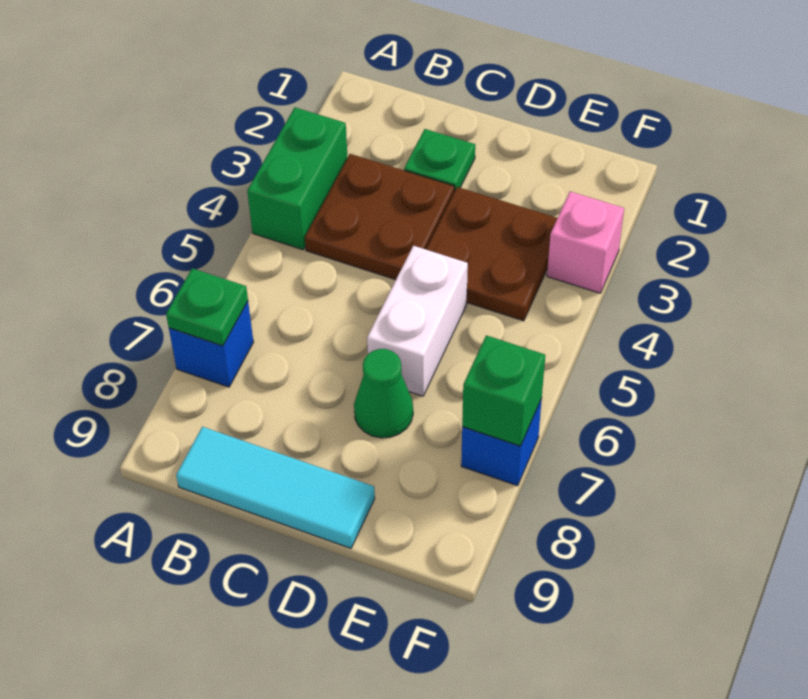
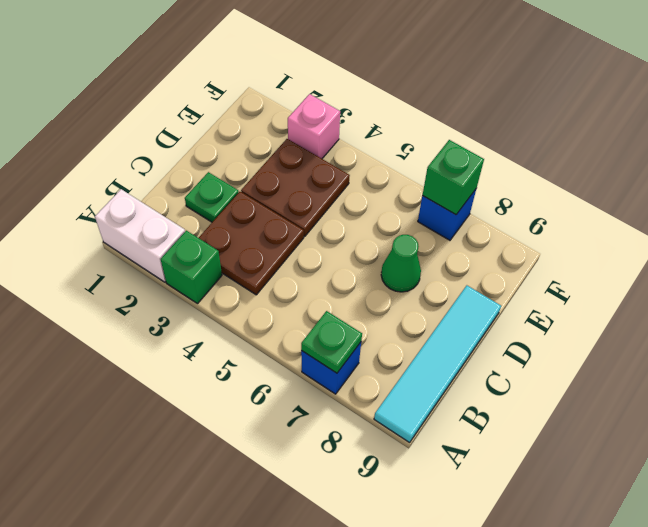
green brick A3:A4 level 1 -> green brick A3 level 1
cyan tile B9:D9 level 1 -> cyan tile A9:D9 level 1
white brick D5:D6 level 1 -> white brick A1:A2 level 1

